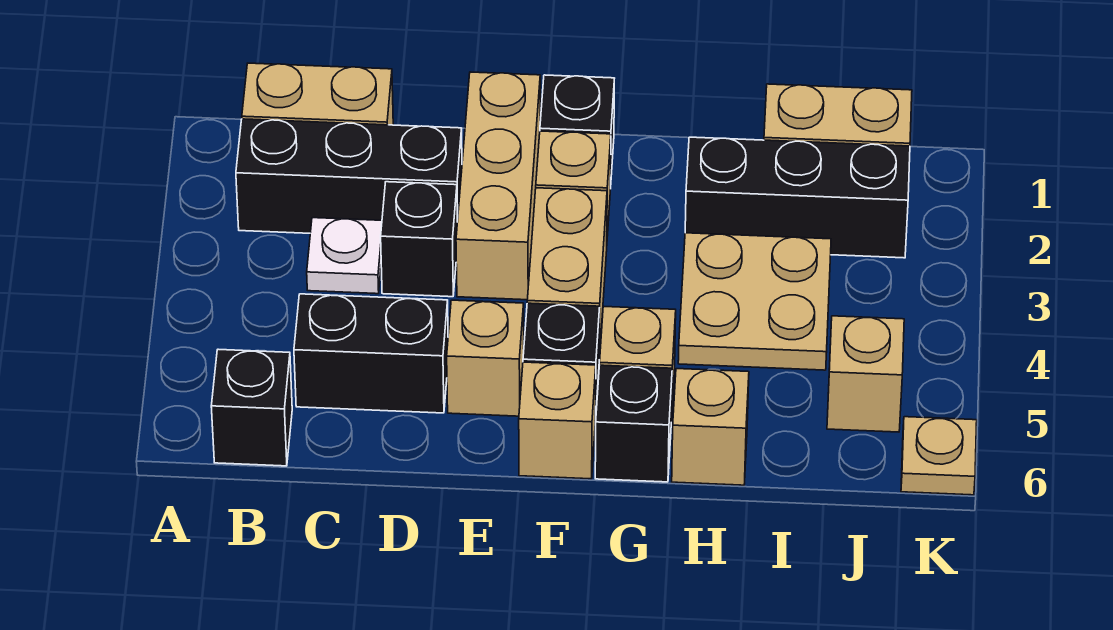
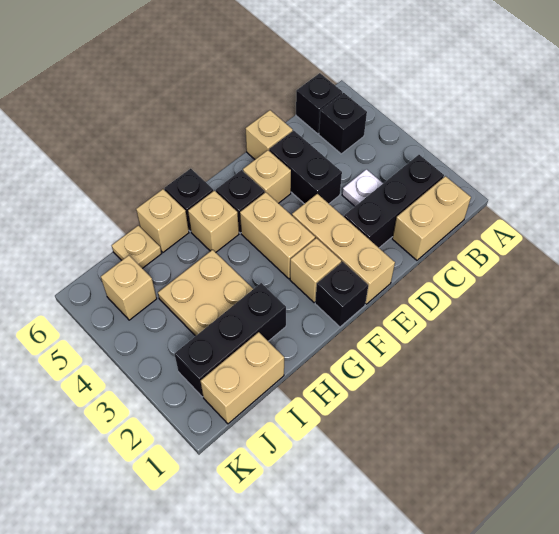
black brick C5:D5 level 1 -> black brick D4:D5 level 1
black brick D3 level 1 -> black brick B5 level 1
tan brick F6 level 1 -> tan brick D6 level 1
tan plate K6 level 1 -> tan plate I6 level 1

